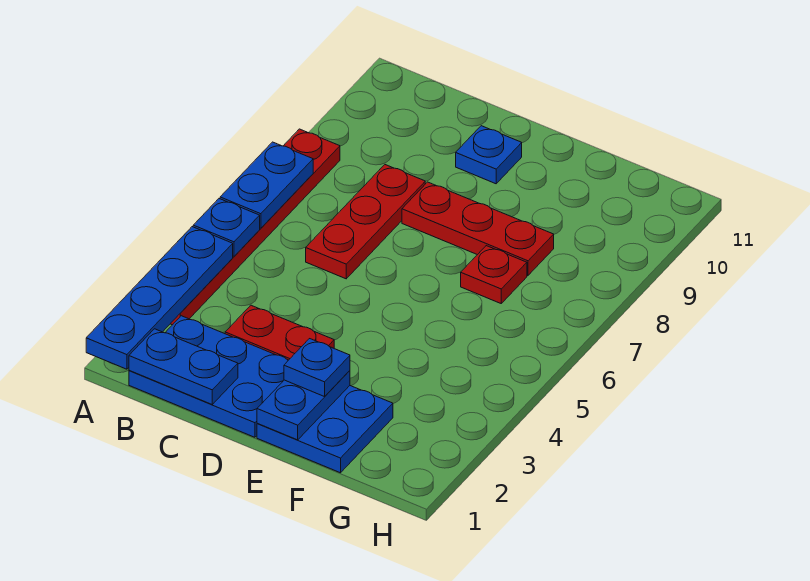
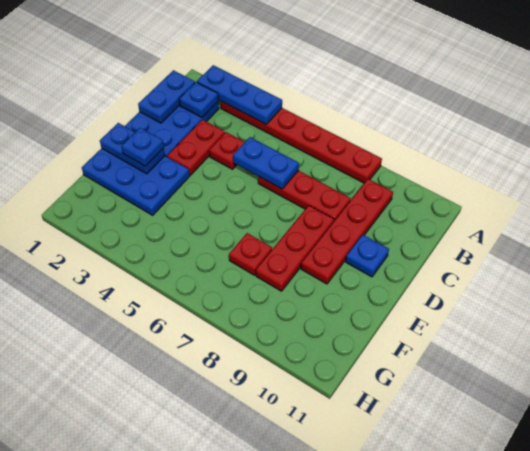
blue plate A1:A4 level 2 -> blue plate A2:A4 level 2
blue plate A5 level 2 -> blue plate B2 level 2
blue plate A6:A7 level 2 -> blue plate C5:C6 level 2
none -> red plate B9:E9 level 1
none -> red plate C4 level 1
blue plate E1:F2 level 1 -> blue plate E1:F3 level 1

